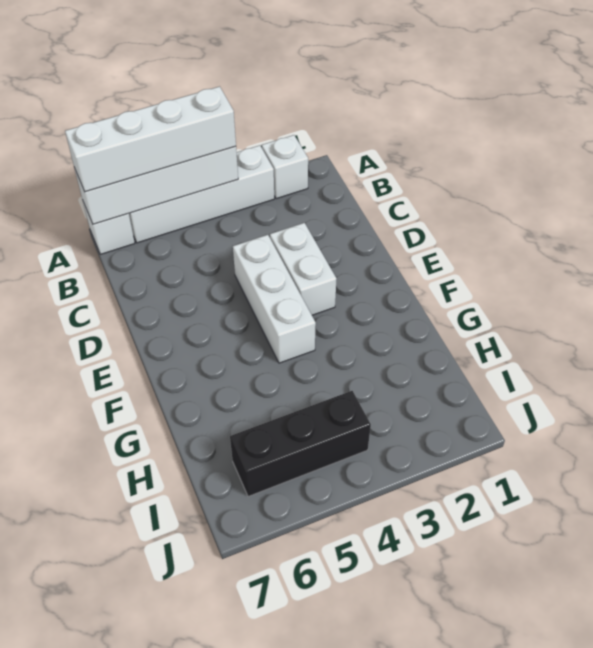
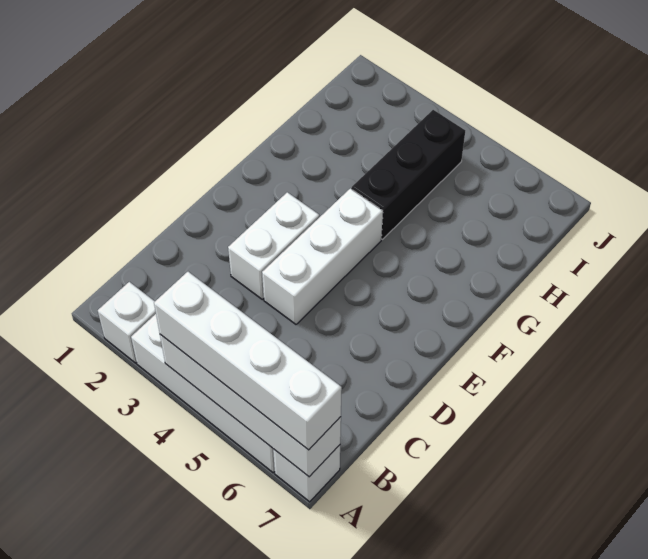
black brick I4:I6 level 1 -> black brick G4:I4 level 1

